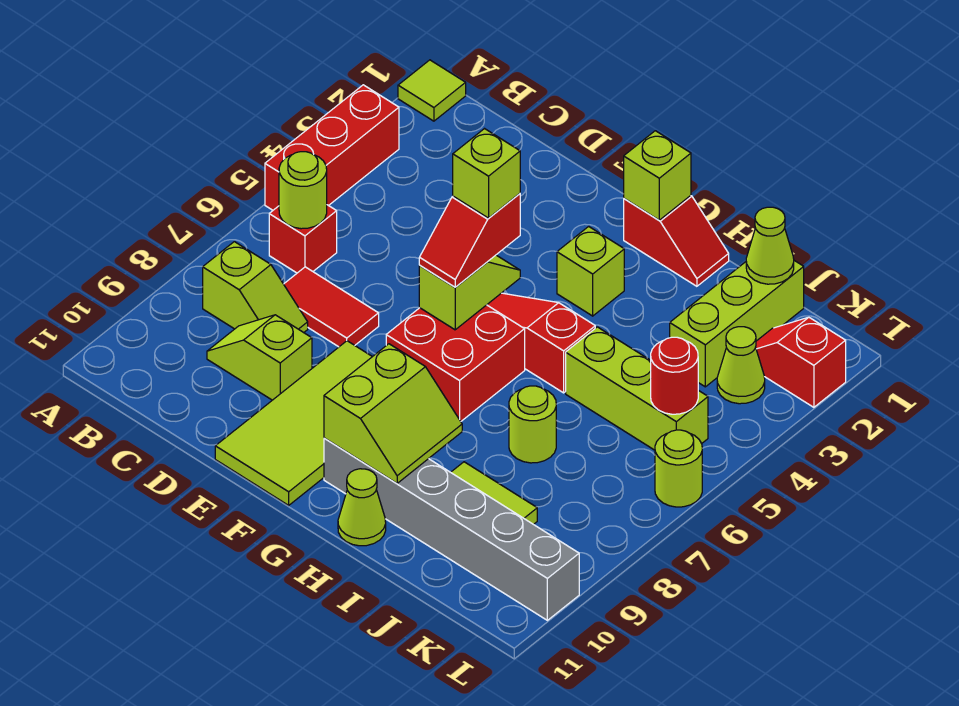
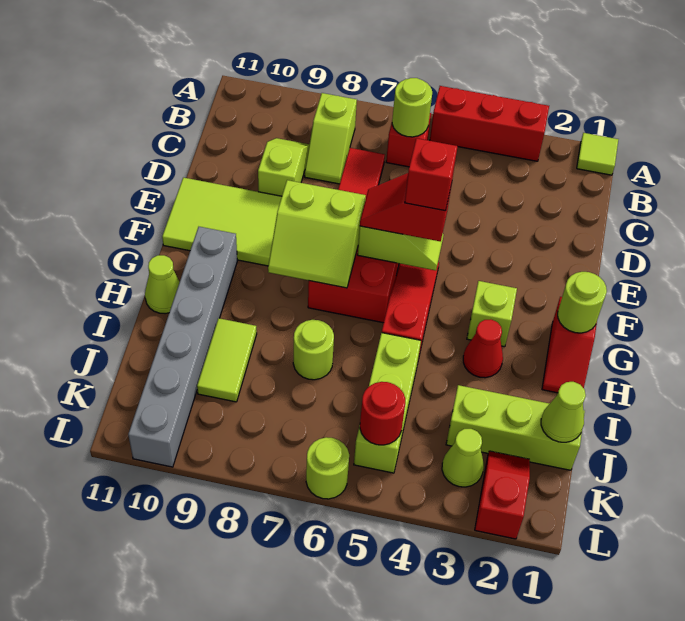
lime brick F5 level 4 -> red brick F5 level 4
lime brick G1 level 2 -> lime round brick G1 level 2
lime slope G9:H10 level 2 top G -> lime slope F7:G8 level 2 top F
none -> red cone H3 level 1

